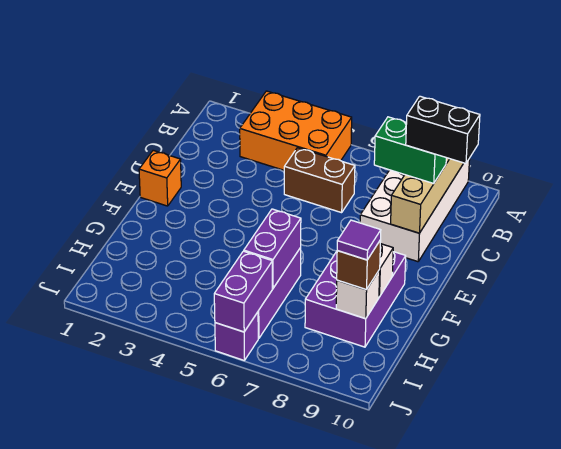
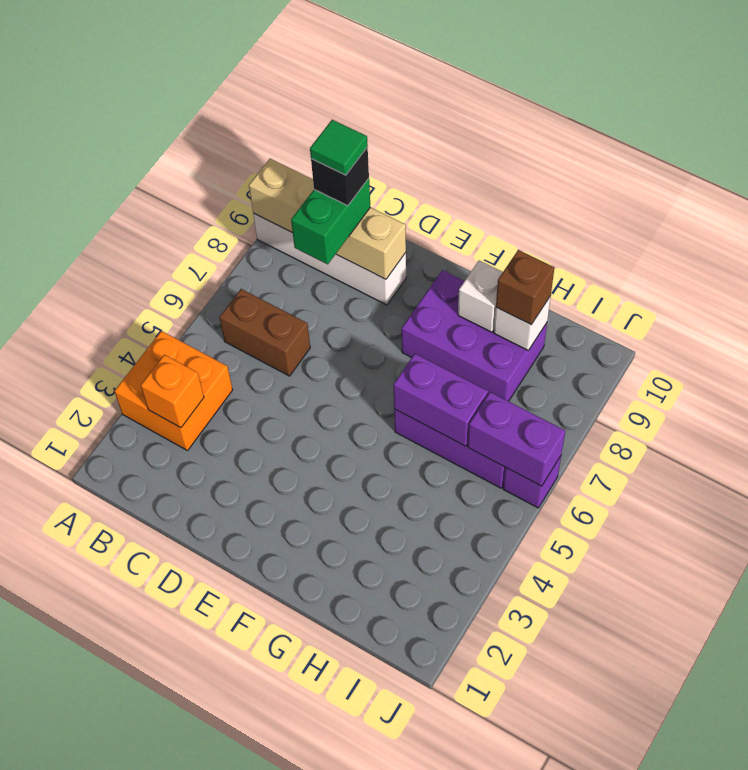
orange brick A3:B5 level 1 -> orange brick A3:B4 level 1
white brick A8:D9 level 1 -> white brick A9:D9 level 1
brown brick C5:C6 level 1 -> brown brick B6:C6 level 1
black brick C9:C10 level 4 -> black brick C9 level 4
none -> green tile C9 level 5
orange brick E1 level 1 -> orange brick B3 level 2
purple tile H9 level 4 -> none

